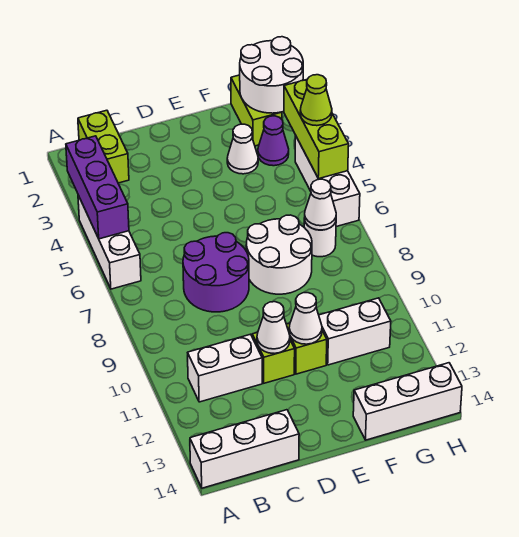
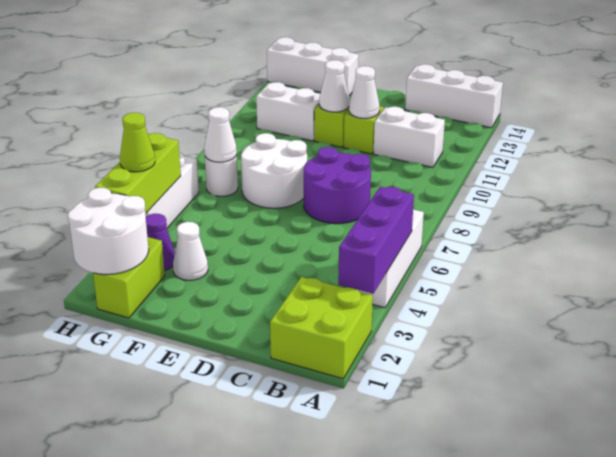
lime brick B1:B2 level 1 -> lime brick A1:B2 level 1

